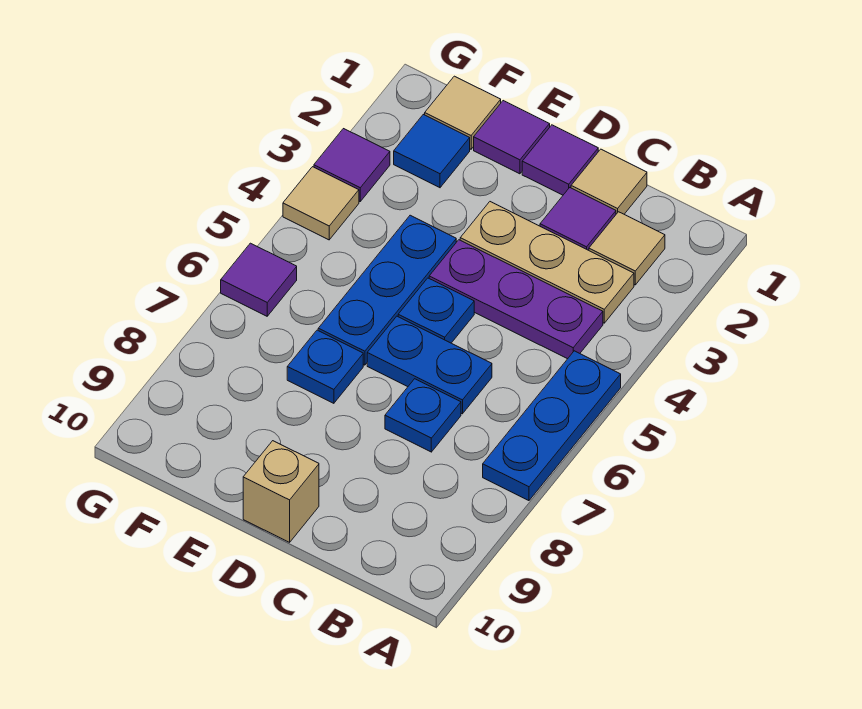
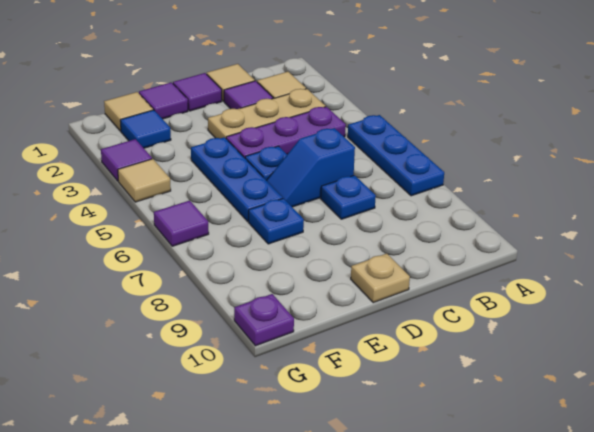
blue plate C6:D6 level 1 -> blue slope C6:D6 level 1 top C
tan brick D10 level 1 -> tan plate D10 level 1
none -> purple plate G10 level 1

